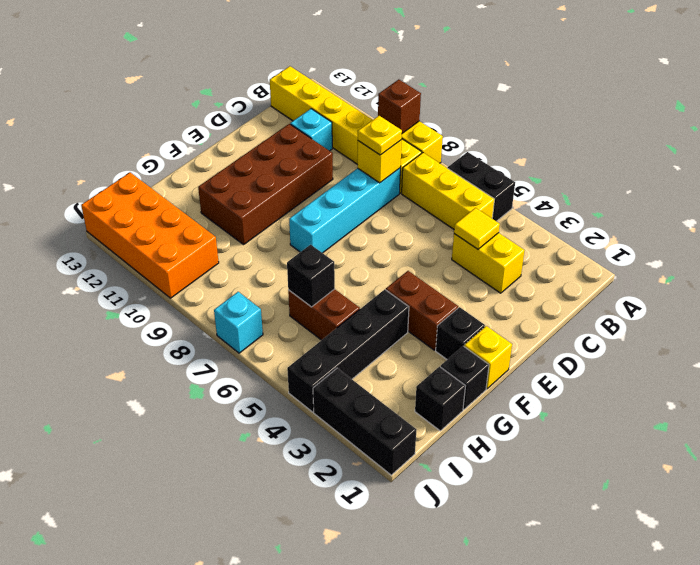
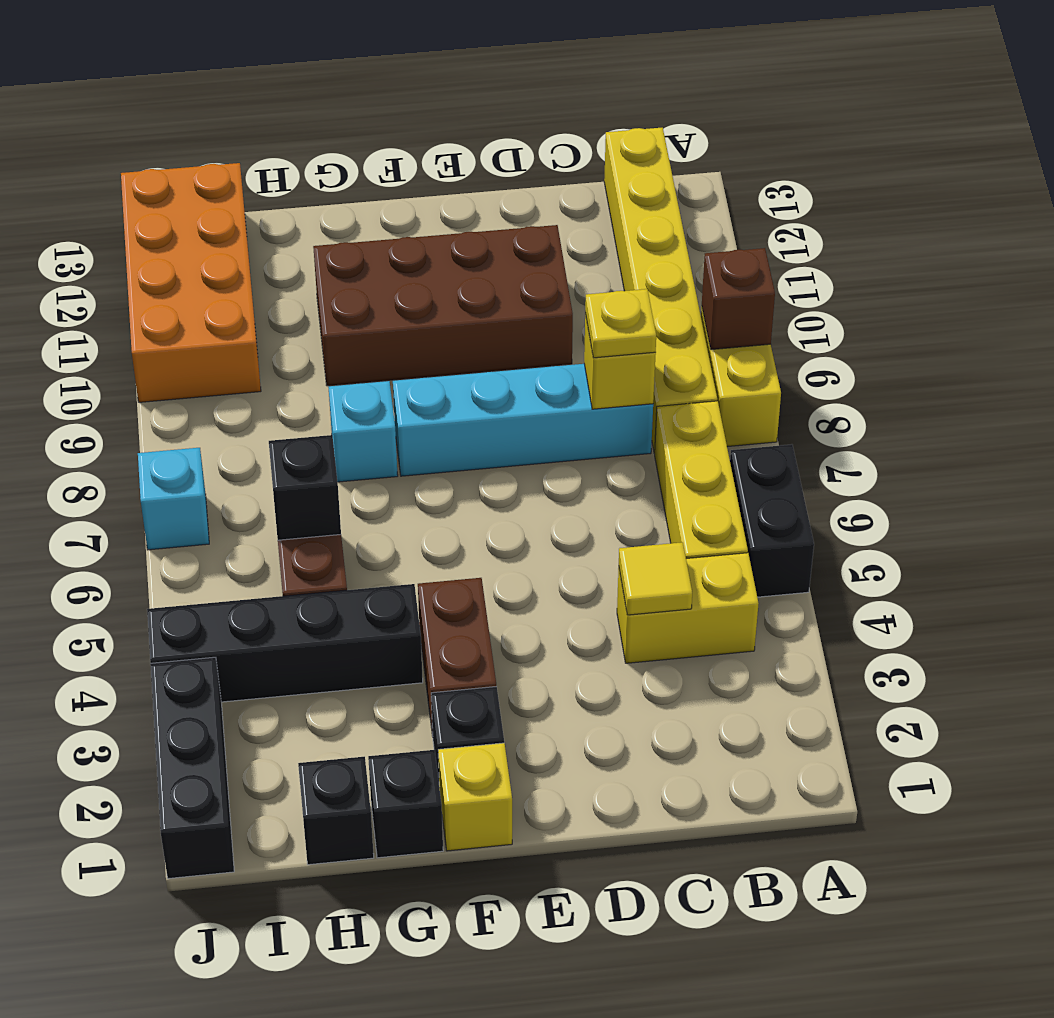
yellow brick C3:C4 level 1 -> yellow brick B4:C4 level 1
cyan brick C11 level 1 -> cyan brick G8 level 1

